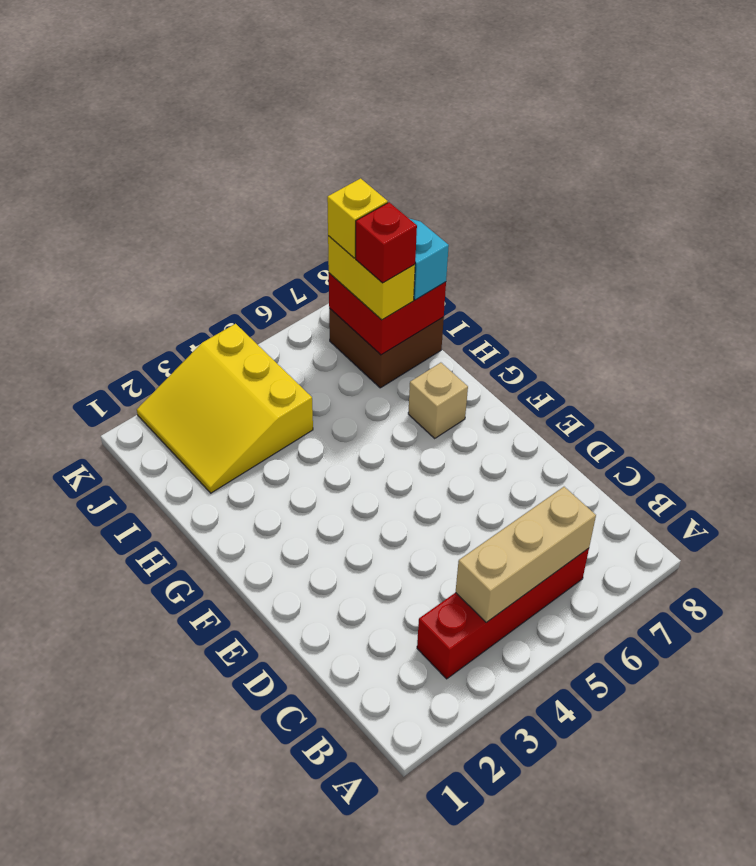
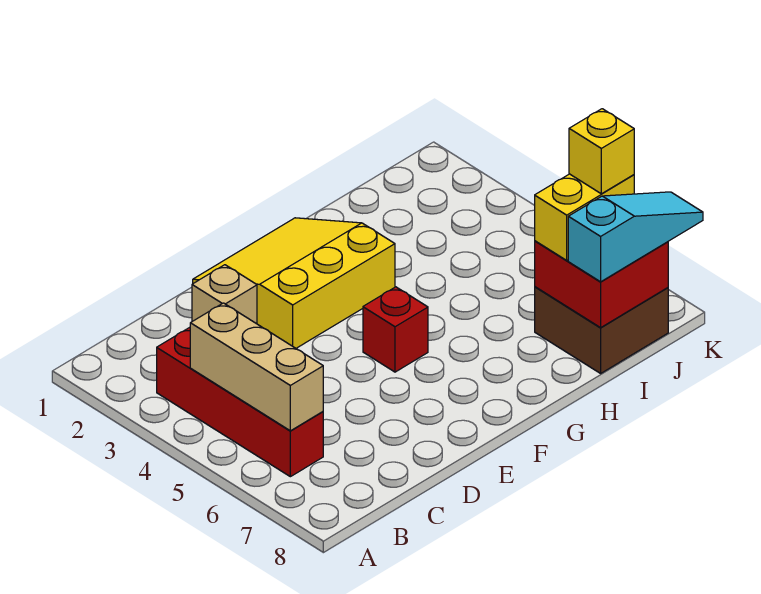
tan brick G7 level 1 -> tan brick D2 level 1
yellow slope I2:K4 level 1 top 4 -> yellow slope E1:G3 level 1 top 3
red brick I7 level 4 -> red brick F5 level 1

